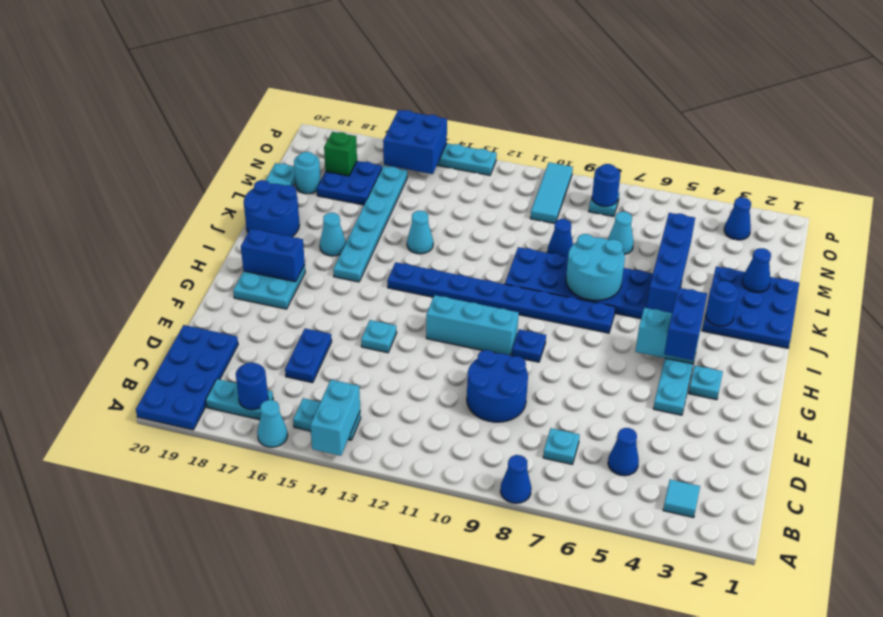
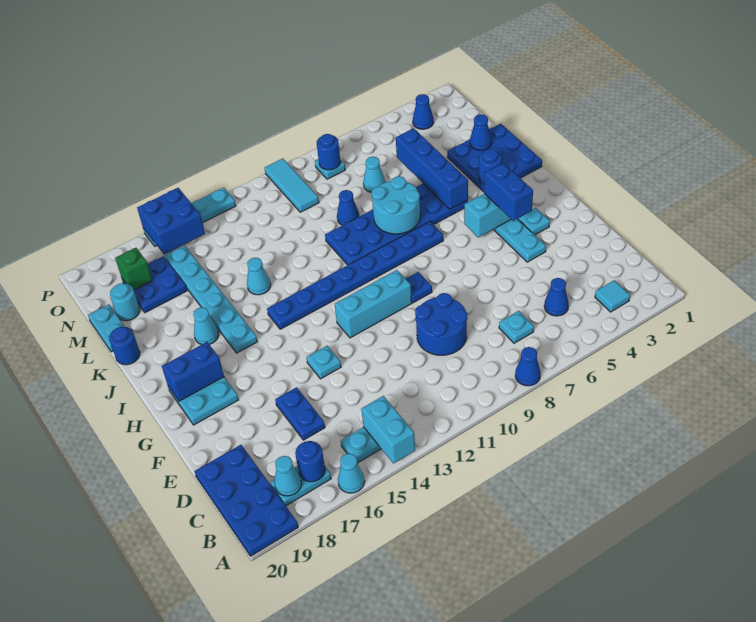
none -> cyan cone B18 level 2
blue round brick J19:K20 level 1 -> blue round brick K20 level 1

